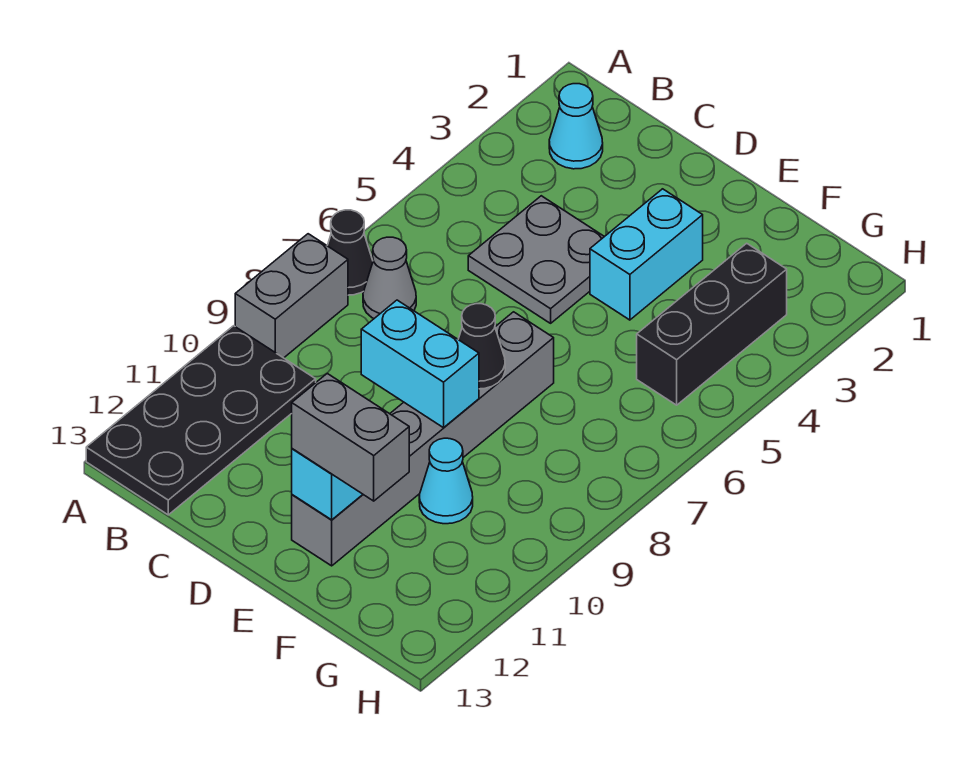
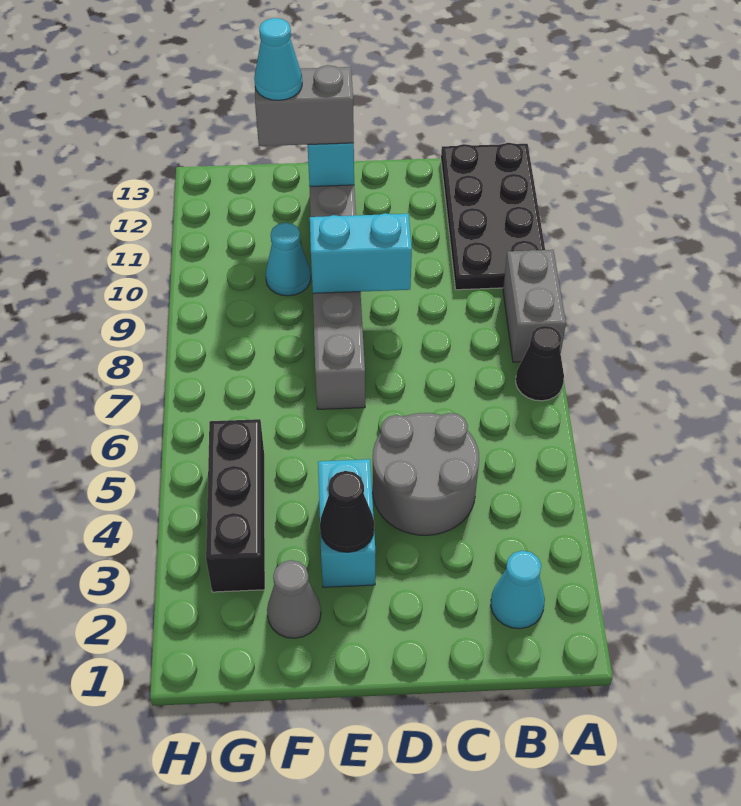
grey cone B7 level 1 -> grey cone F2 level 1
grey plate C4:D5 level 1 -> grey round brick C4:D5 level 1
black cone E8 level 2 -> black cone E3 level 2
none -> cyan cone F12 level 4

